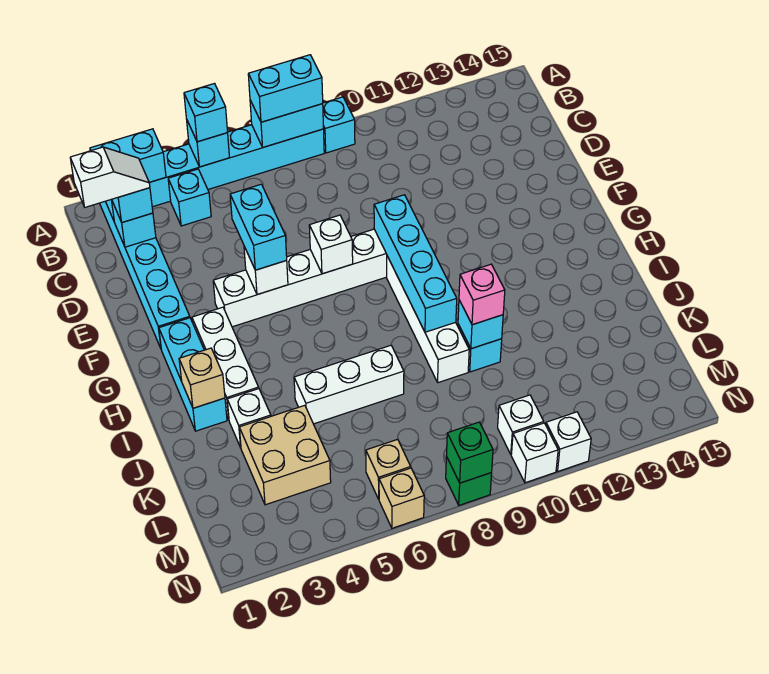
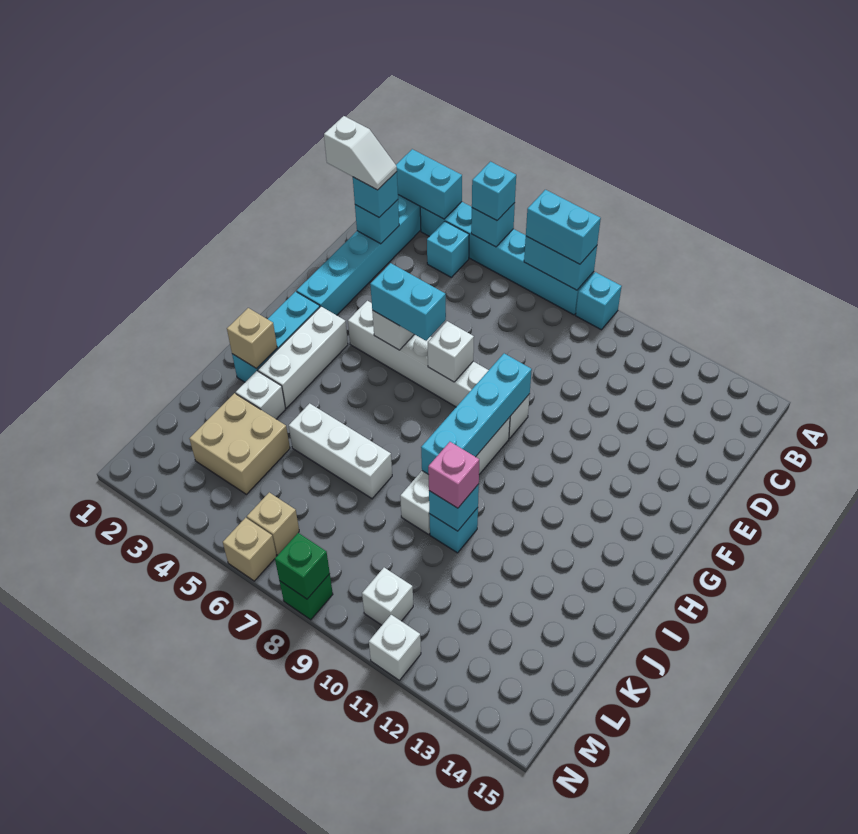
cyan brick E5:F5 level 3 -> cyan brick F5:F6 level 3
white brick N10 level 1 -> none

